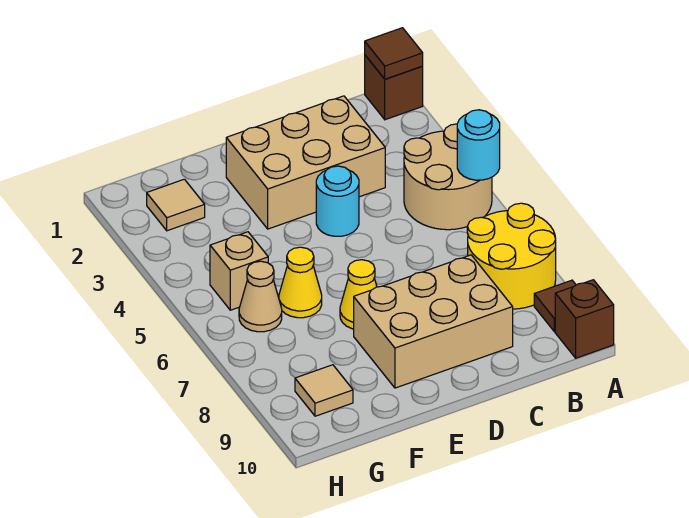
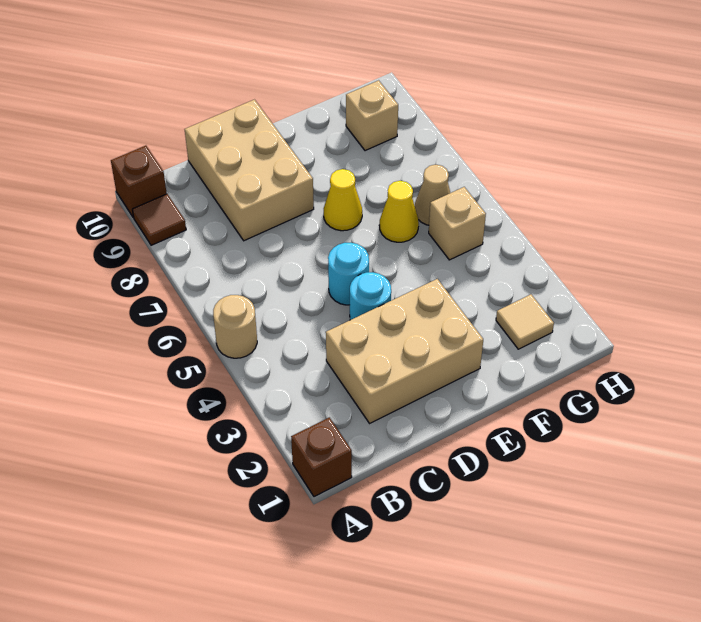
brown tile A1 level 2 -> none
tan round brick A4:B5 level 1 -> tan round brick A5 level 1
cyan round brick A5 level 2 -> cyan round brick D5 level 1
yellow round brick A7:B8 level 1 -> none
tan brick C8:E9 level 1 -> tan brick C8:D10 level 1
tan tile G9 level 1 -> tan brick G9 level 1

